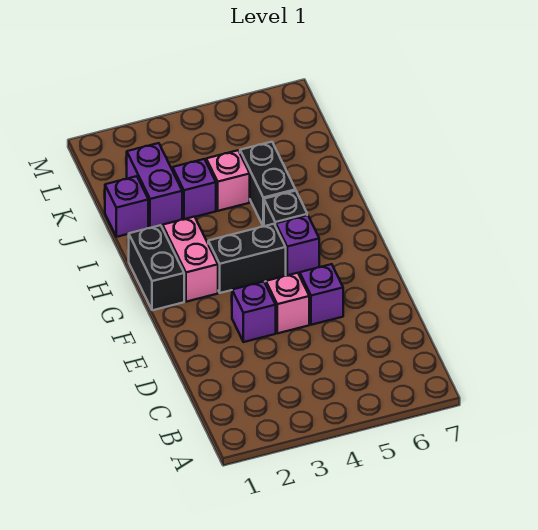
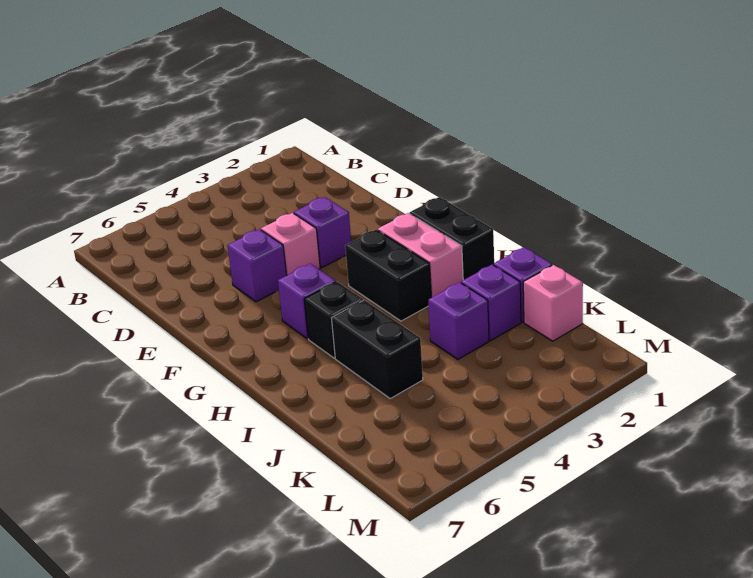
black brick G3:G4 level 1 -> black brick G3:H3 level 1
purple brick J2:K2 level 1 -> purple brick J2 level 1
pink brick J4 level 1 -> pink brick K1 level 1

